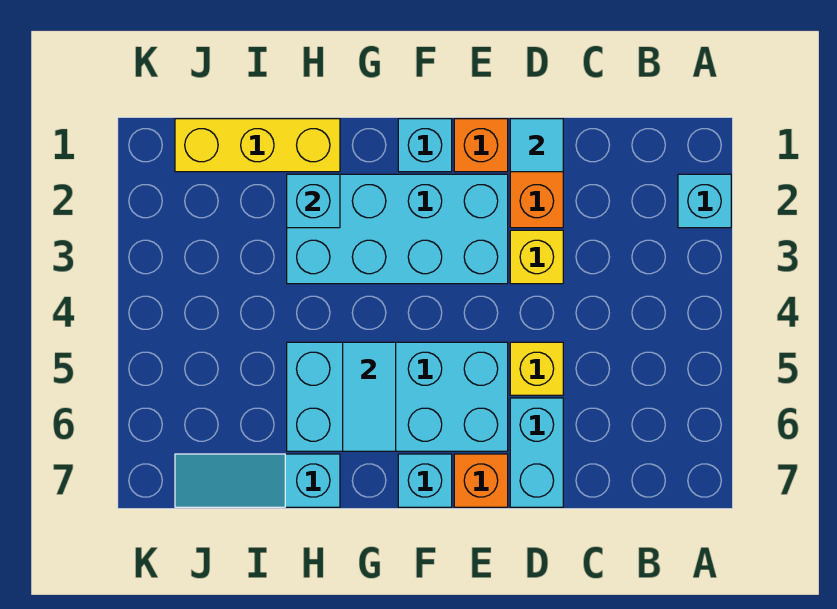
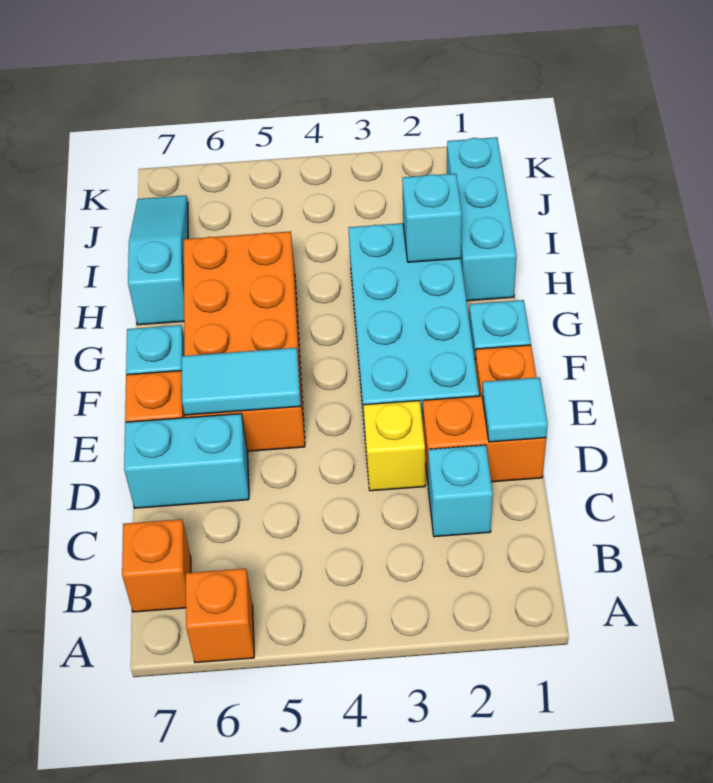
cyan brick A2 level 1 -> cyan brick C2 level 1
none -> orange brick A6 level 1
none -> orange brick B7 level 1
yellow brick D5 level 1 -> none
cyan brick E5:H6 level 1 -> orange brick E5:H6 level 1
cyan tile G5:G6 level 2 -> cyan tile E5:E6 level 2
yellow brick H1:J1 level 1 -> cyan brick H1:J1 level 1

